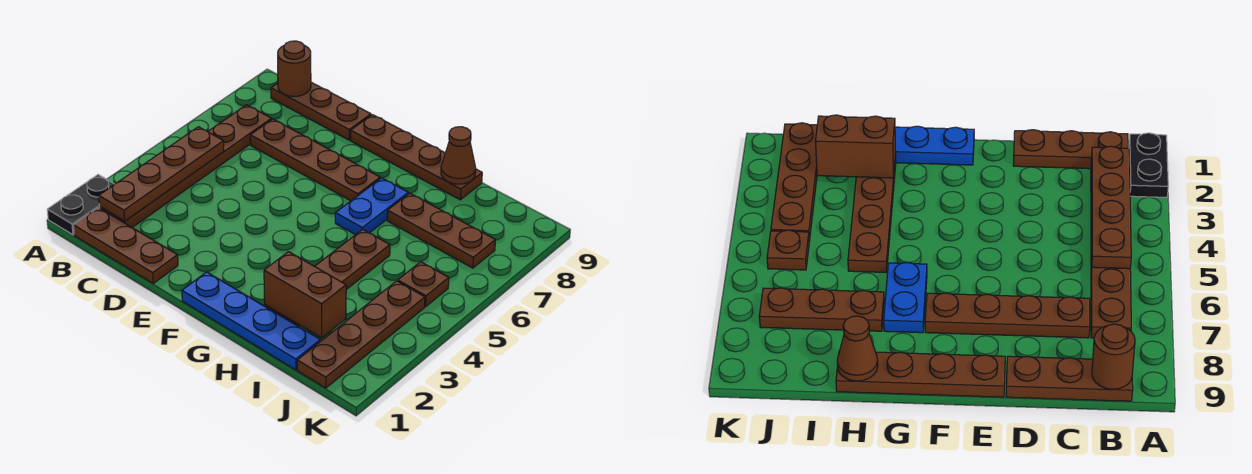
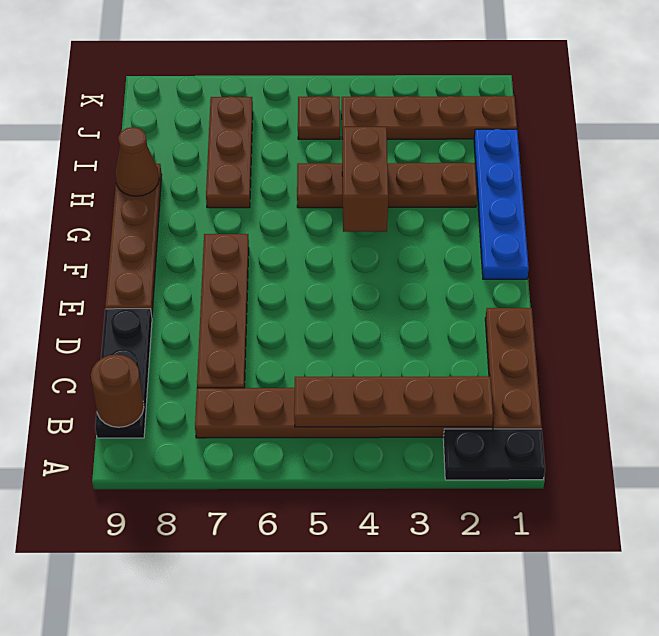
brown plate B9:D9 level 1 -> black plate B9:D9 level 1
blue plate G6:G7 level 1 -> none
brown brick H2:I2 level 2 -> brown brick G4:H4 level 2

